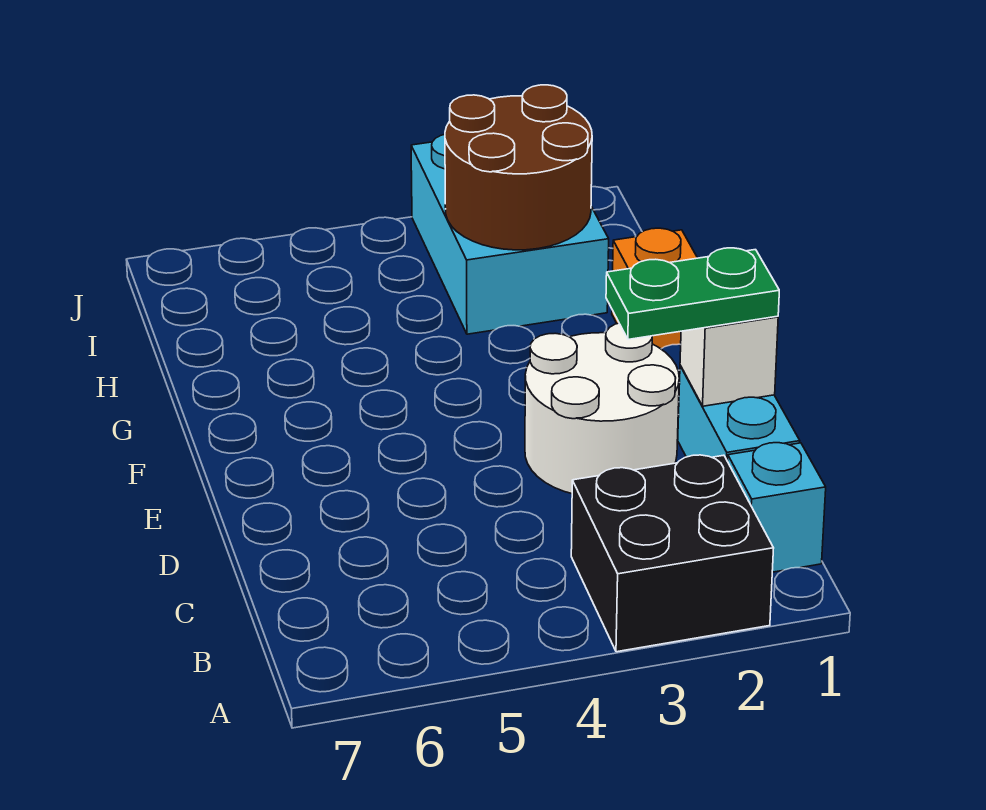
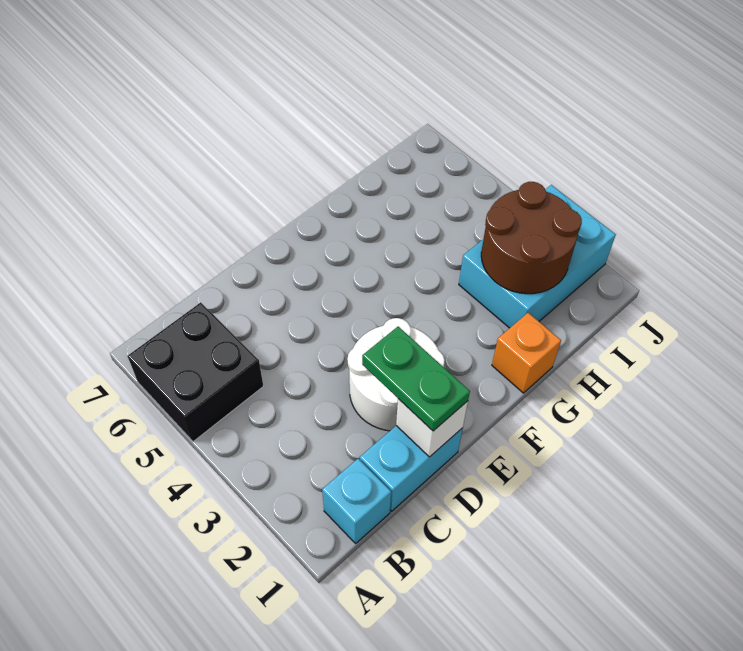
black brick A2:B3 level 1 -> black brick A5:B6 level 1

